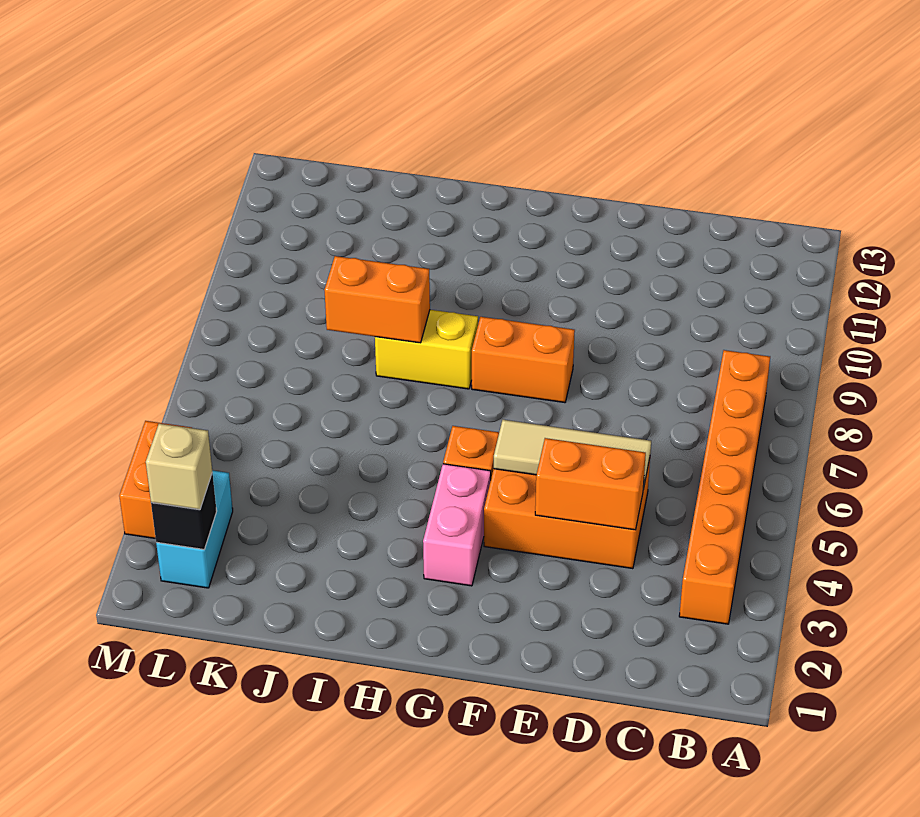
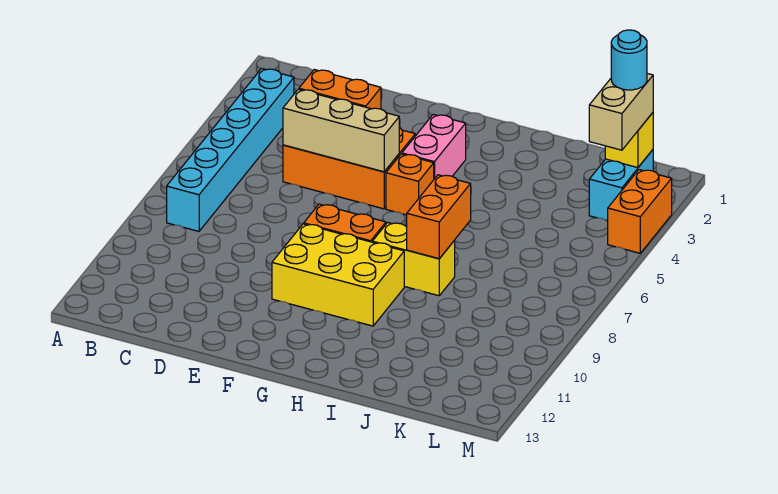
orange brick B3:B8 level 1 -> cyan brick B3:B8 level 1
tan tile D5:F5 level 2 -> tan brick D5:F5 level 2
none -> yellow brick F9:H10 level 1
orange brick I8:J8 level 2 -> orange brick I7:I8 level 2
black brick L2 level 2 -> yellow brick L2 level 2
tan brick L2 level 3 -> tan brick L2:L3 level 3
none -> cyan round brick L2 level 4

